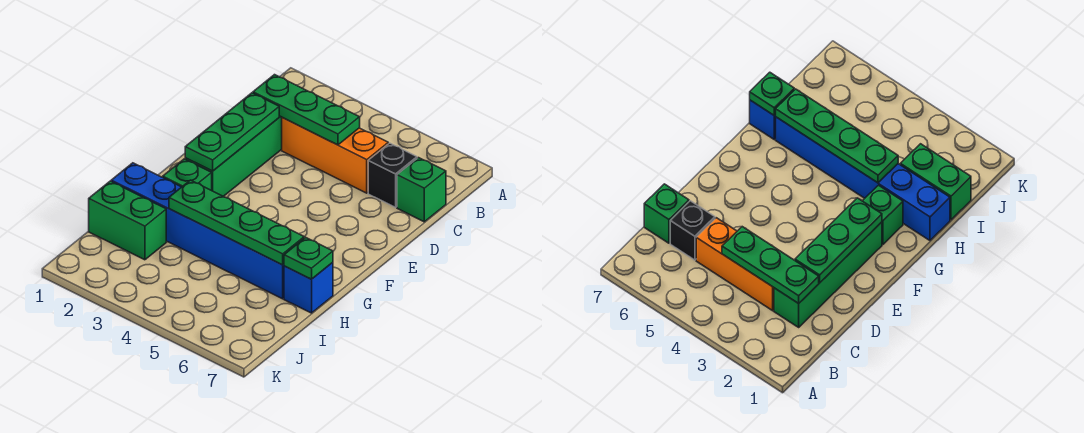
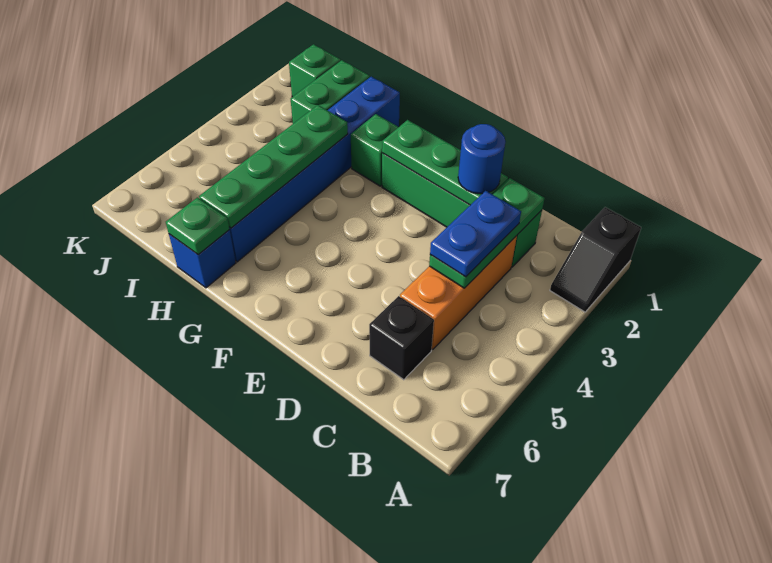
none -> black slope A1:A2 level 1 top 1
none -> blue plate C3:C4 level 3
green brick C7 level 1 -> green brick J1 level 1
none -> blue round brick D2 level 3

